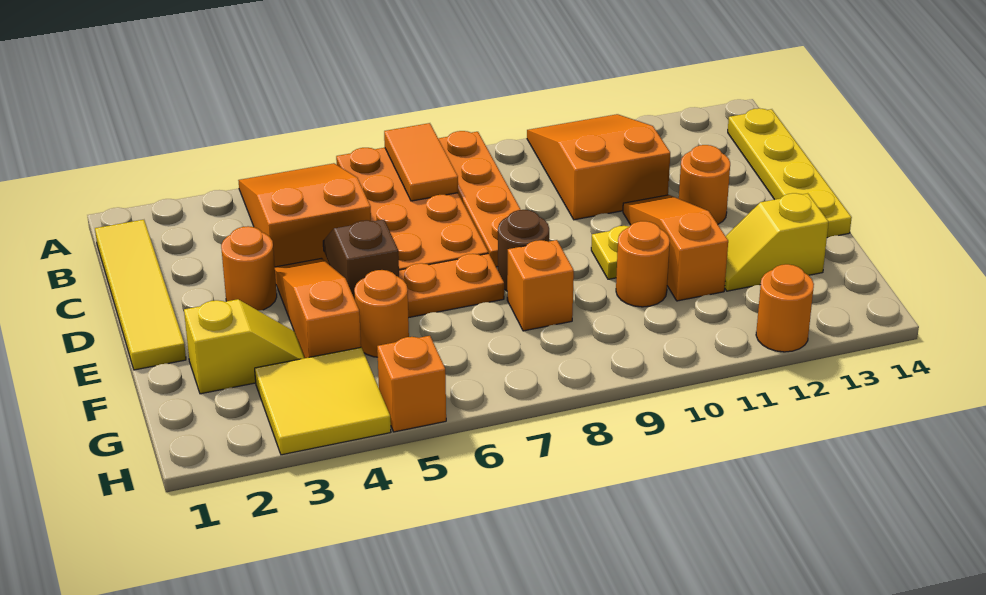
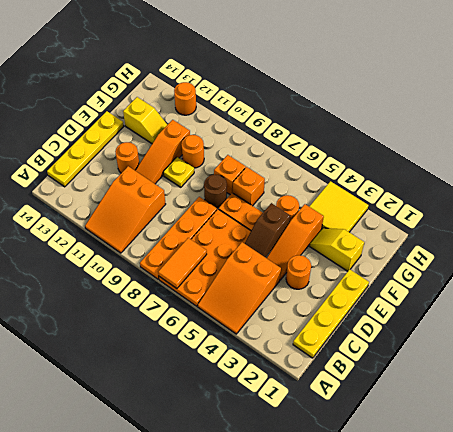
yellow tile B1:E1 level 1 -> yellow plate B1:E1 level 1
orange brick H5 level 1 -> orange brick F7 level 1

